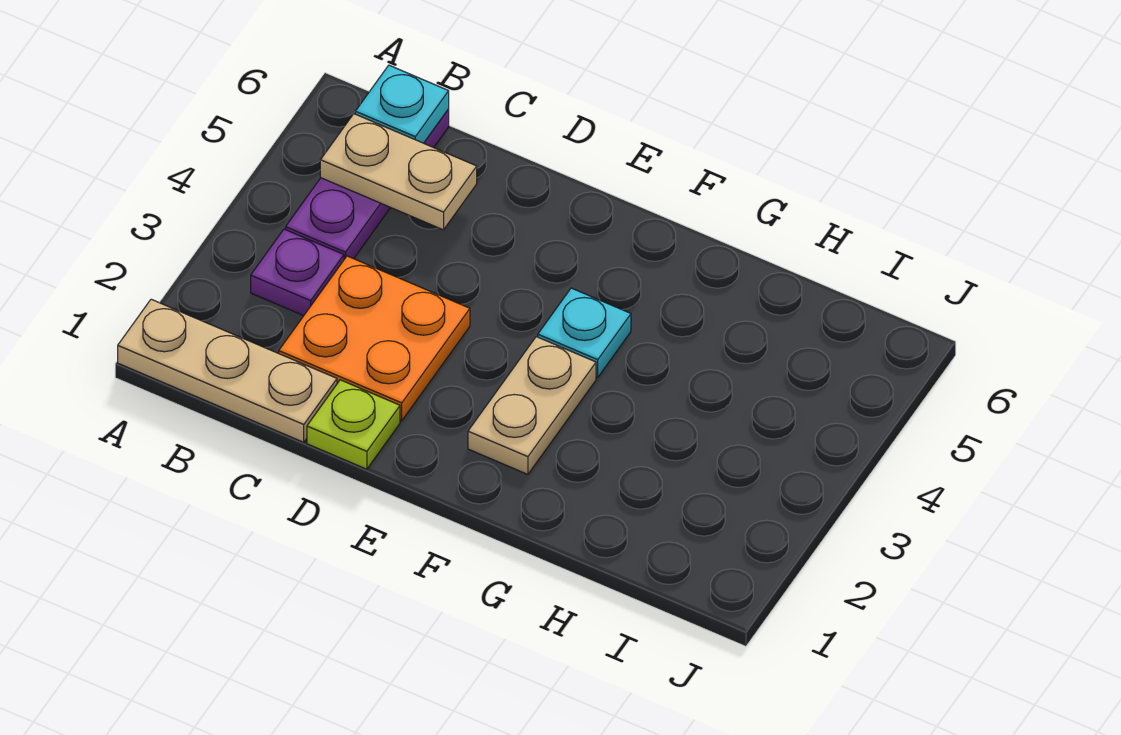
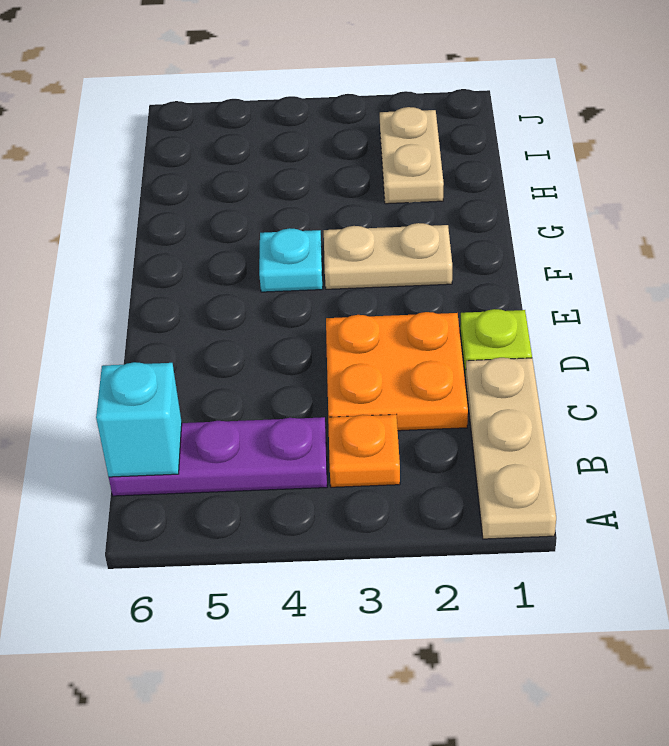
purple plate B3 level 1 -> orange plate B3 level 1
tan plate B5:C5 level 2 -> tan plate H2:I2 level 1
cyan plate B6 level 2 -> cyan brick B6 level 2

